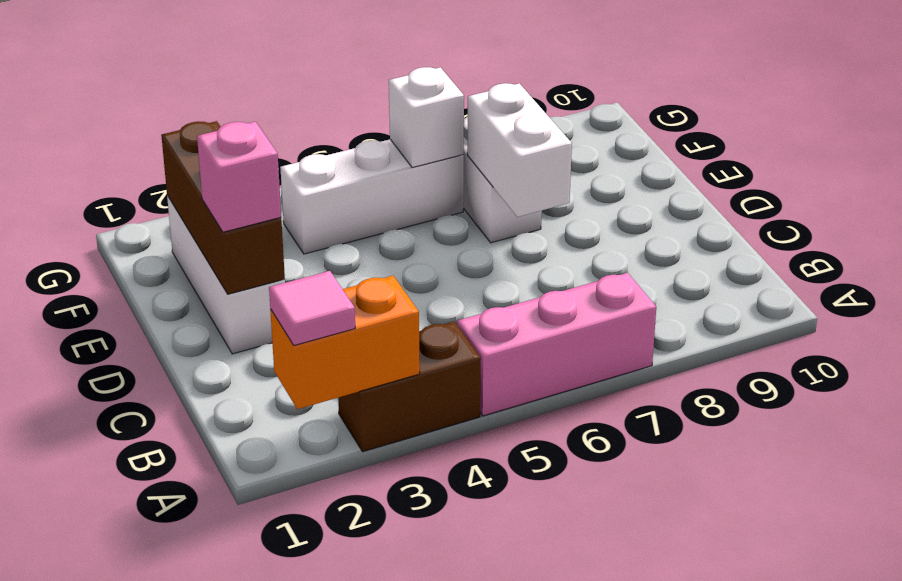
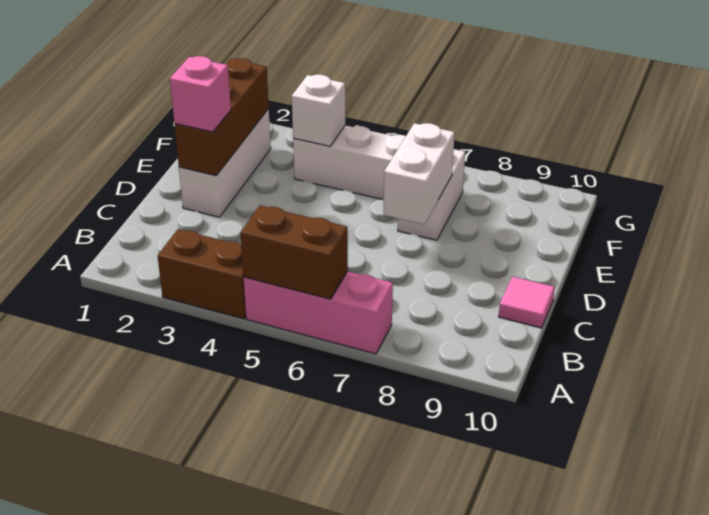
orange brick A2:A3 level 2 -> none
pink tile A2 level 3 -> pink tile C10 level 1
none -> brown brick A5:A6 level 2
white brick F6 level 2 -> white brick F4 level 2

